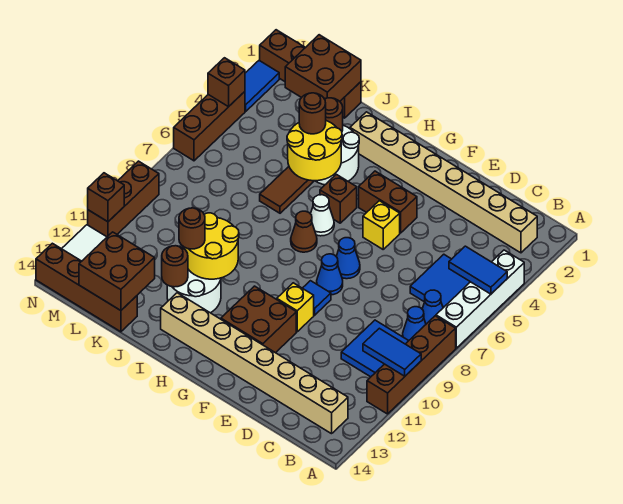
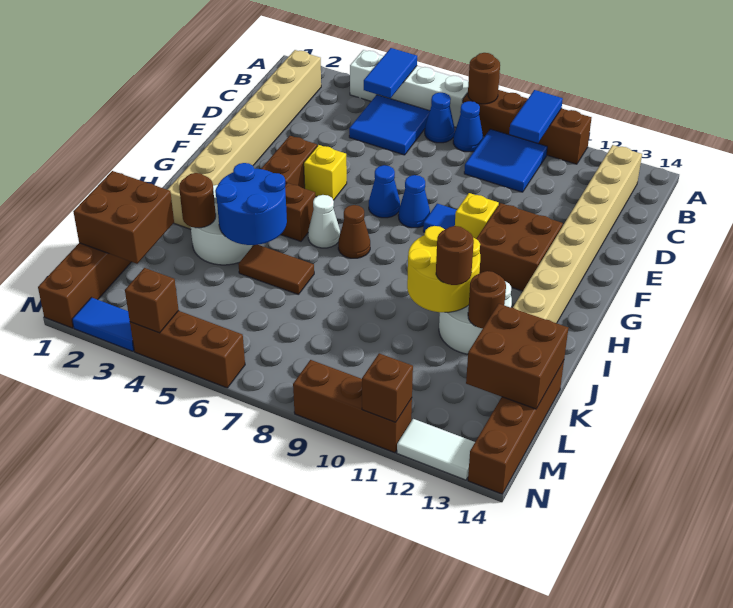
yellow round brick I4:J5 level 2 -> blue round brick I4:J5 level 2
brown round brick J4 level 3 -> brown round brick A8 level 2

